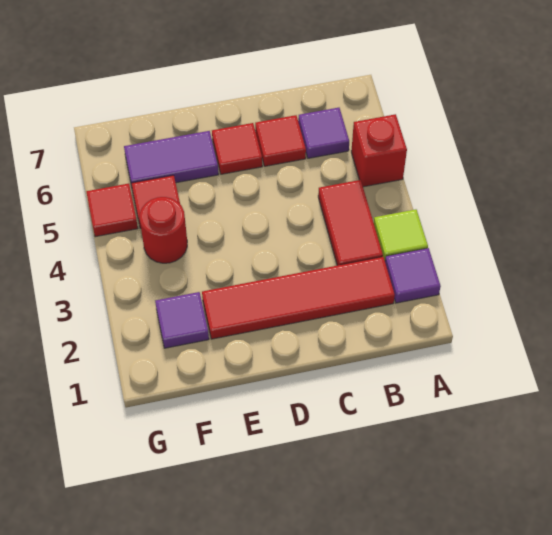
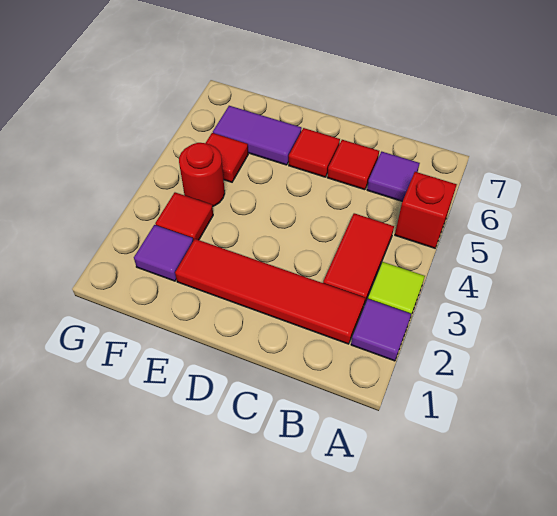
red tile G5 level 1 -> red tile F3 level 1

